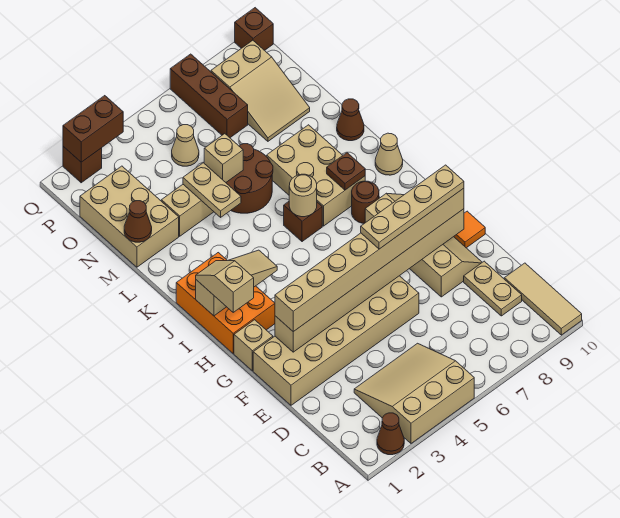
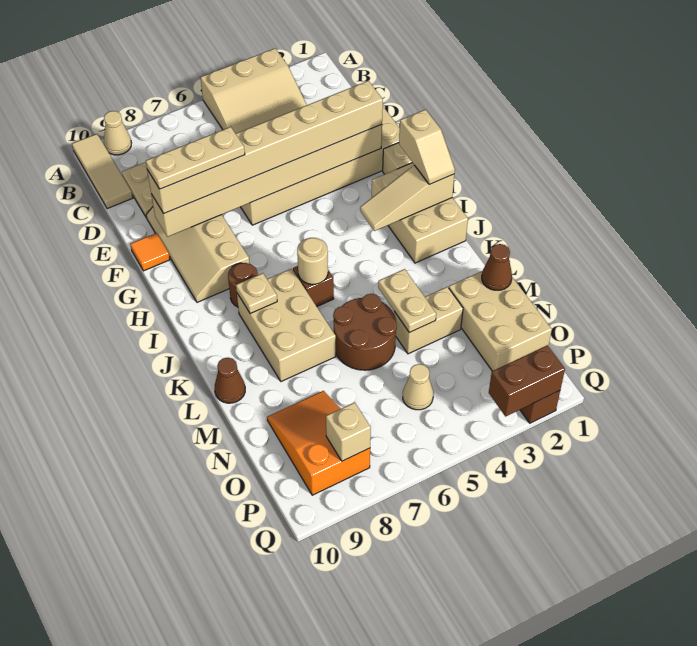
brown cone A2 level 1 -> none
tan plate F6:F9 level 4 -> tan plate F7:F9 level 4
orange brick H1:J2 level 1 -> tan brick H1:J2 level 1
brown plate J8 level 2 -> tan plate J8 level 2
tan cone J10 level 1 -> tan cone A9 level 1
tan brick M5 level 2 -> tan brick P8 level 2
tan slope N8:P9 level 1 top P -> orange slope N8:P9 level 1 top P
brown brick O7:Q7 level 1 -> none
brown brick Q10 level 1 -> none

